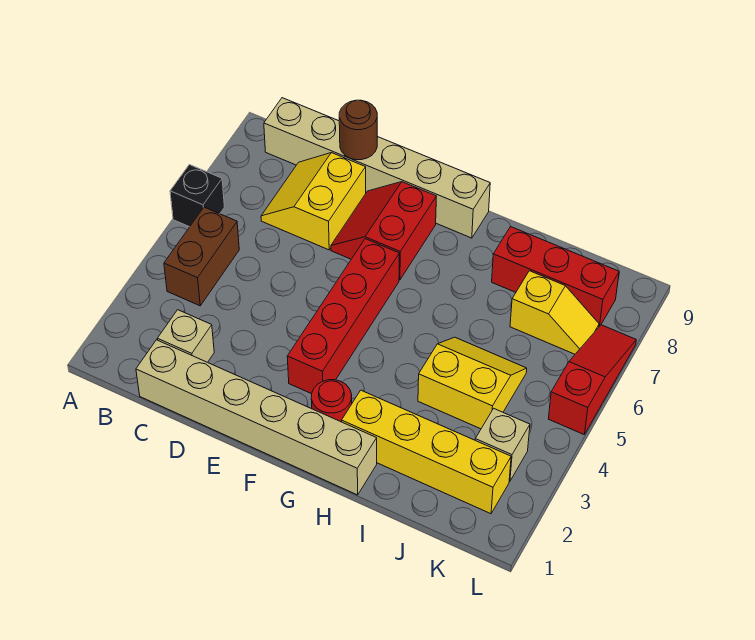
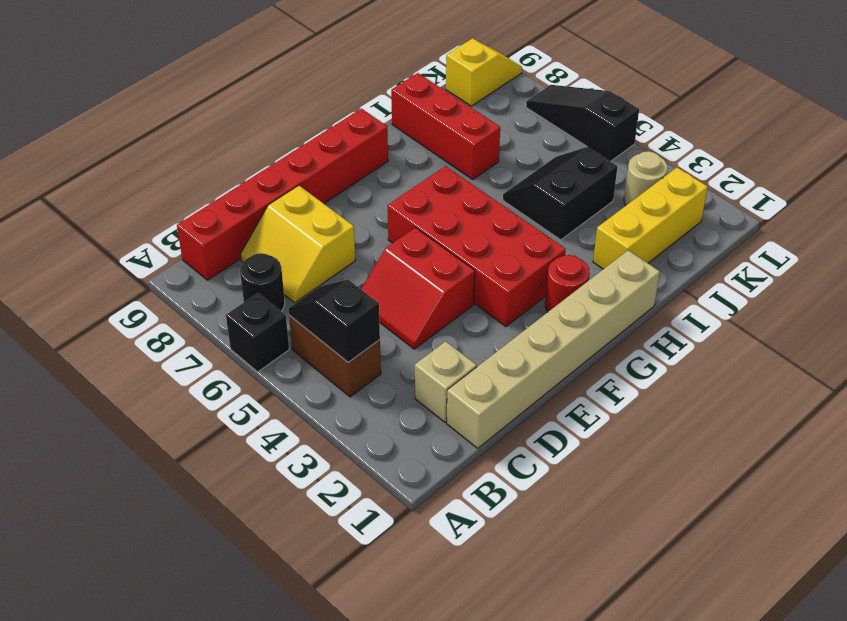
none -> black slope B4:B5 level 2 top 4
none -> black round brick B7 level 1
tan brick B9:G9 level 1 -> red brick B9:G9 level 1
brown round brick D9 level 2 -> none
red slope E7:F8 level 1 top F -> red slope D4:E5 level 1 top E
red brick F3:F6 level 1 -> red brick F3:G6 level 1
yellow brick H2:K2 level 1 -> yellow brick I2:K2 level 1
yellow slope I4:J5 level 1 top 4 -> black slope I4:J5 level 1 top 4
red brick I8:K8 level 1 -> red brick I7:I9 level 1
yellow slope J7:K7 level 1 top J -> yellow slope K9:L9 level 1 top K
tan brick K3 level 1 -> tan round brick K3 level 1
red slope L5:L7 level 1 top 5 -> black slope L5:L7 level 1 top 5

